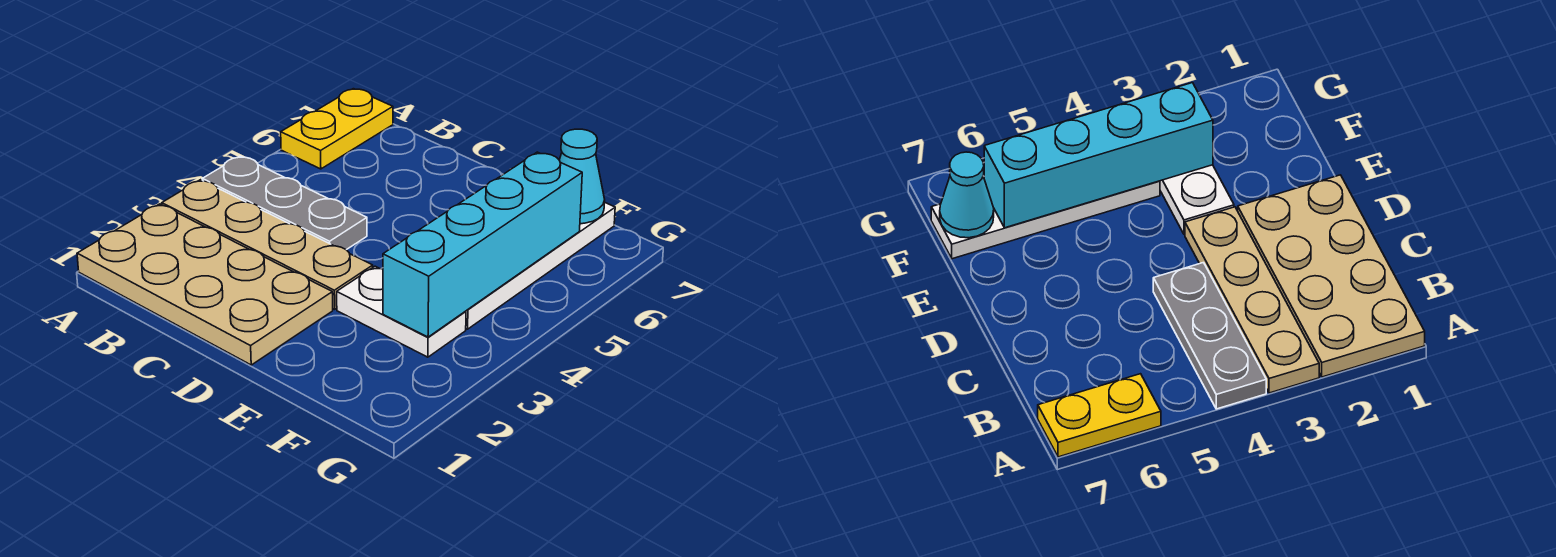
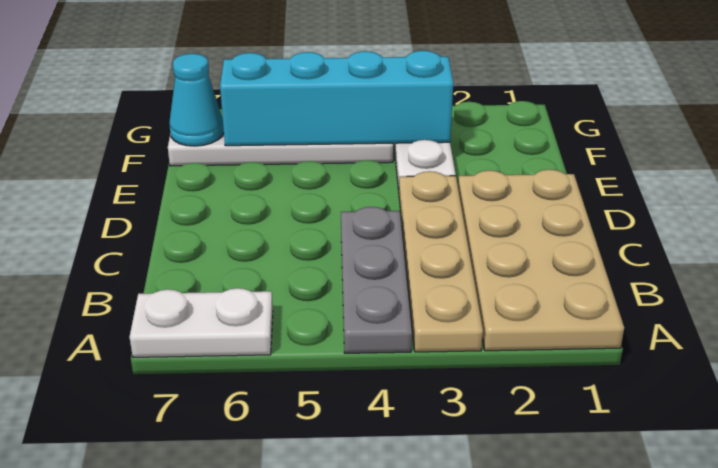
yellow plate A6:A7 level 1 -> white plate A6:A7 level 1

